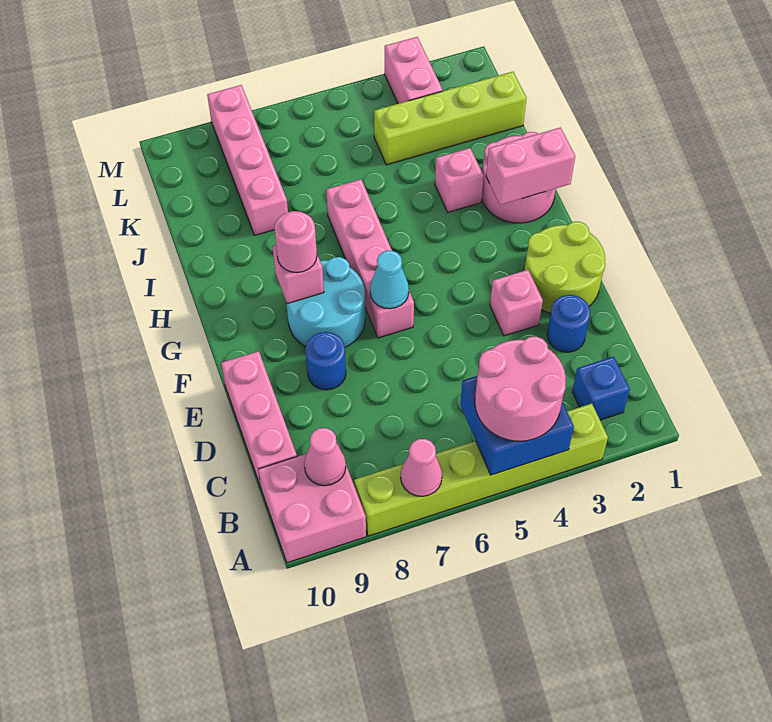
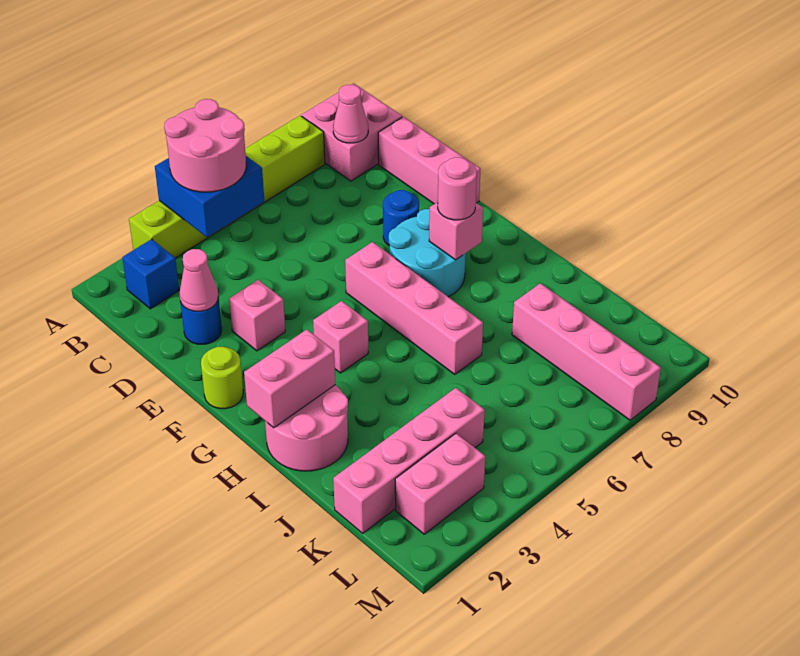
pink cone A7 level 2 -> pink cone D2 level 2
lime round brick E1:F2 level 1 -> lime round brick F1 level 1
cyan cone F6 level 2 -> none
pink brick I3 level 1 -> pink brick G4 level 1
lime brick K1:K4 level 1 -> pink brick K1:K4 level 1
pink brick L3:M3 level 1 -> pink brick L2:L3 level 1

